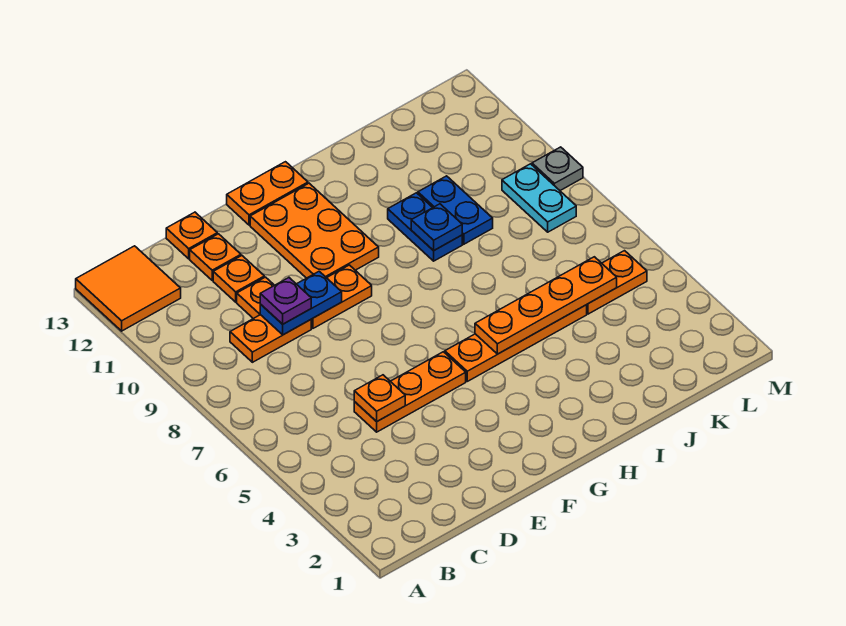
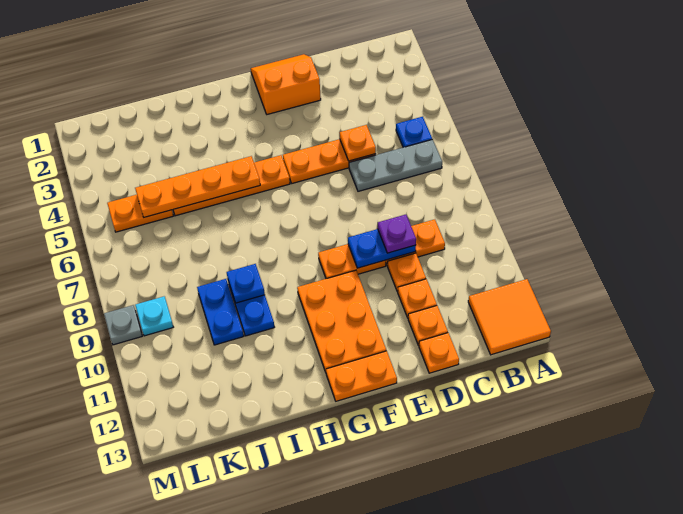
none -> blue plate B5 level 1
none -> grey plate B6:D6 level 1
none -> orange slope E1:F2 level 1 top 2
cyan plate L8:L9 level 1 -> cyan plate L9 level 1

